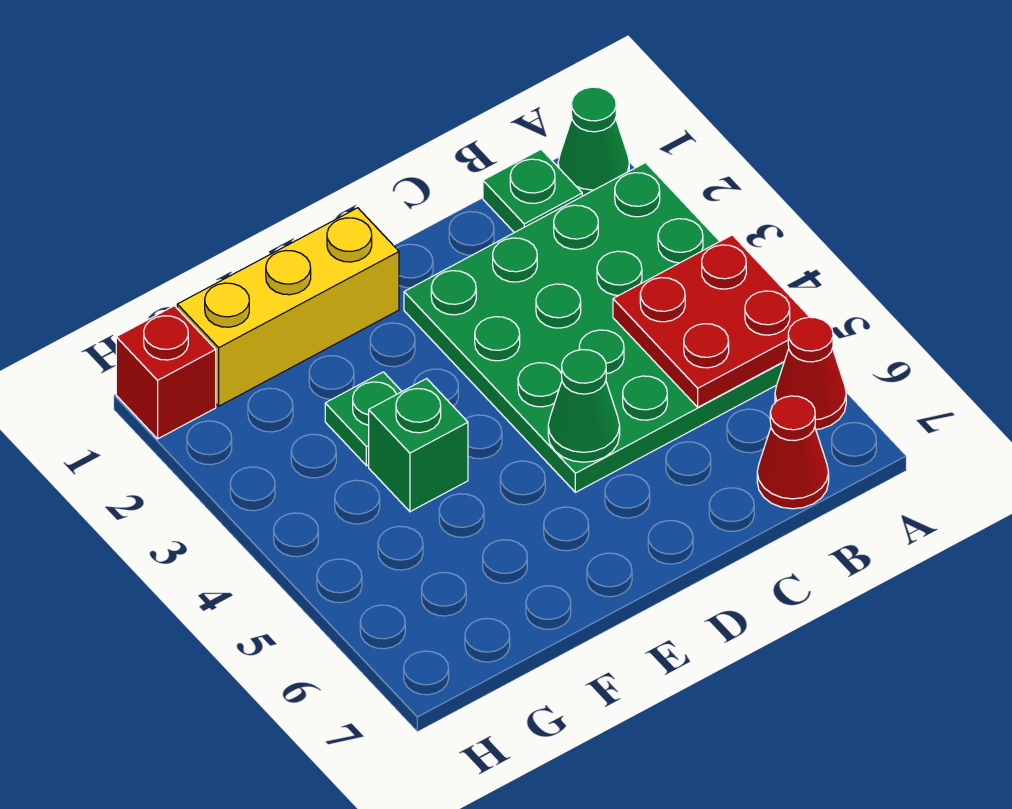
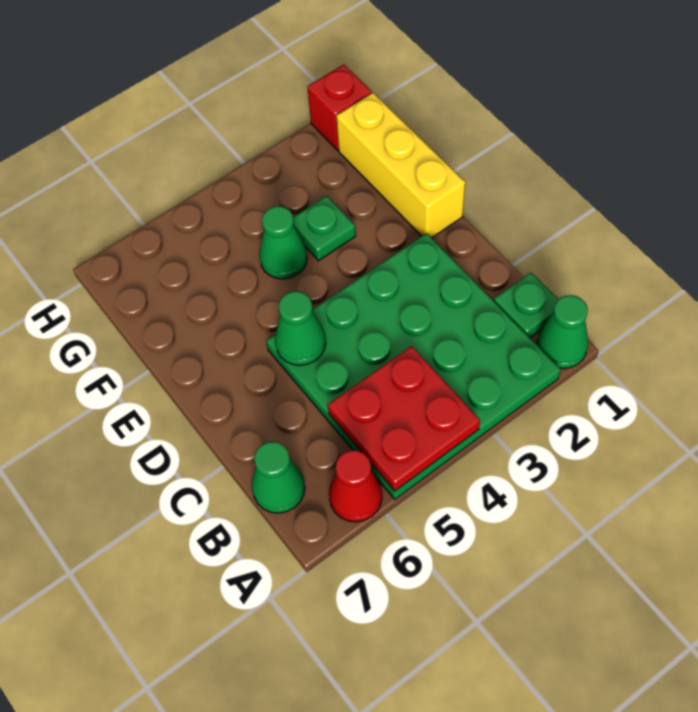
red cone B7 level 1 -> green cone B7 level 1
green brick F4 level 1 -> green cone F4 level 1

